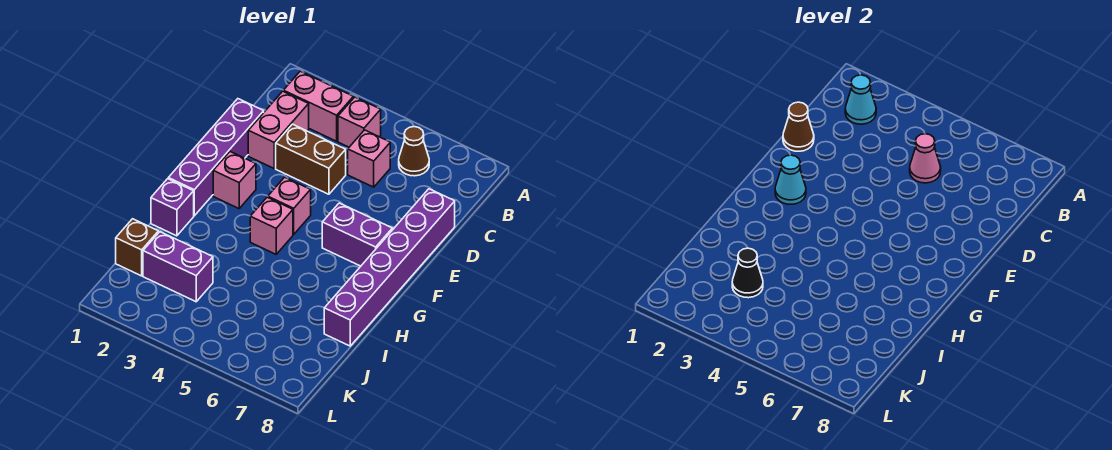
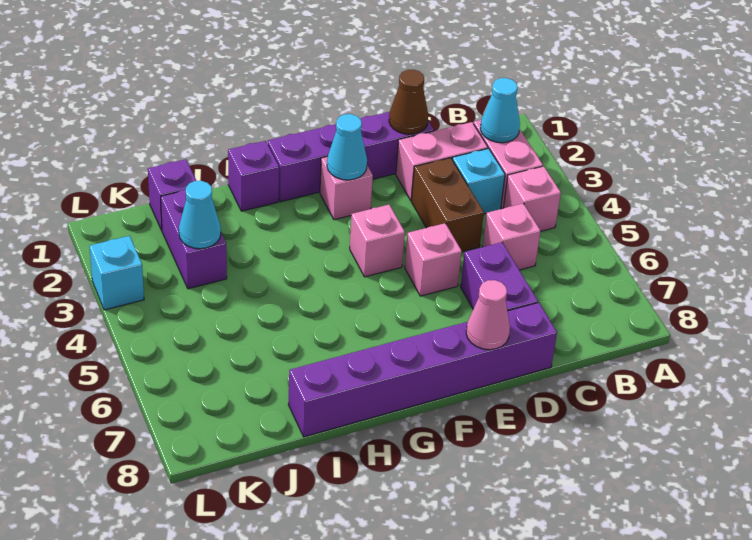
brown cone B6 level 1 -> none
none -> cyan brick C3 level 1
pink cone C5 level 2 -> pink cone E8 level 2
purple brick F6:F7 level 1 -> purple brick D6:D7 level 1
pink brick G4 level 1 -> pink brick E5 level 1
brown brick J1 level 1 -> purple brick J1 level 1
black cone J3 level 2 -> cyan cone J3 level 2
none -> cyan brick L3 level 1

